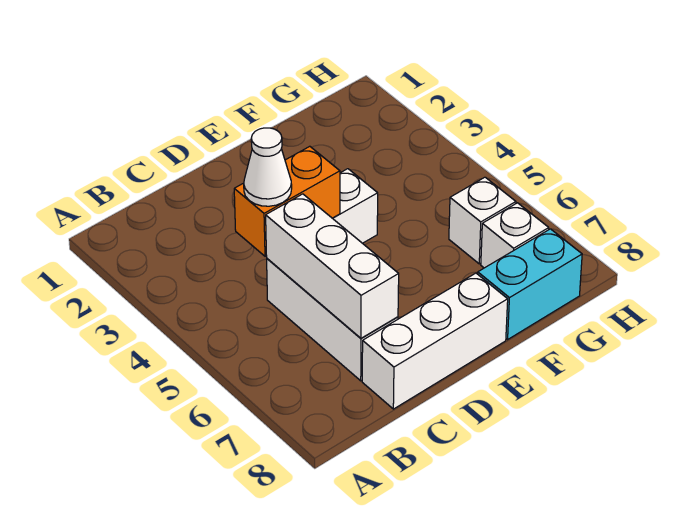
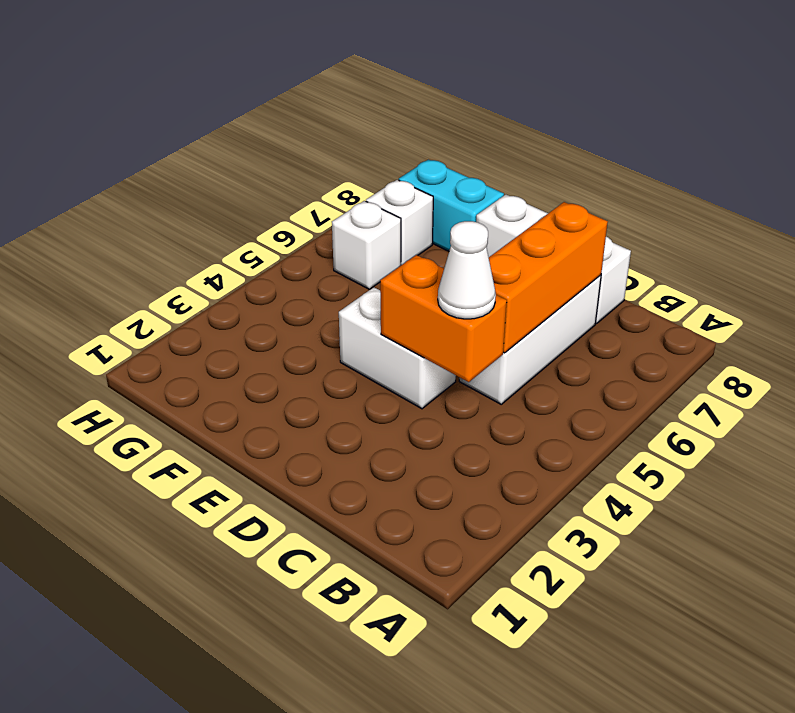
white brick C5:C7 level 2 -> orange brick C5:C7 level 2

